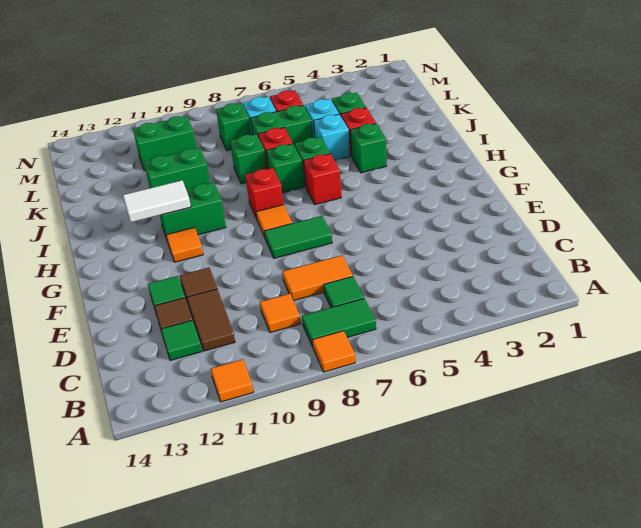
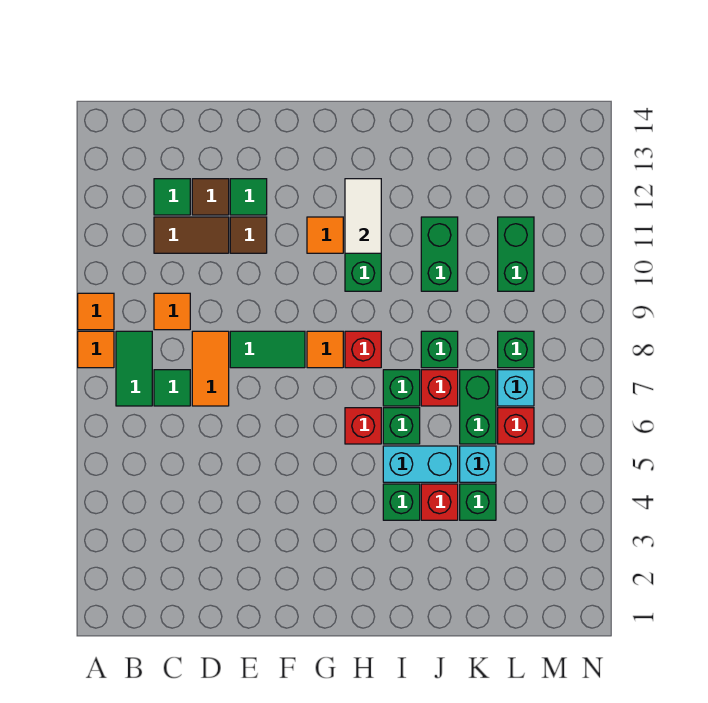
orange tile A11 level 1 -> orange tile A9 level 1
green tile F7:F8 level 1 -> green tile E8:F8 level 1
cyan brick J5 level 1 -> cyan brick I5:J5 level 1

